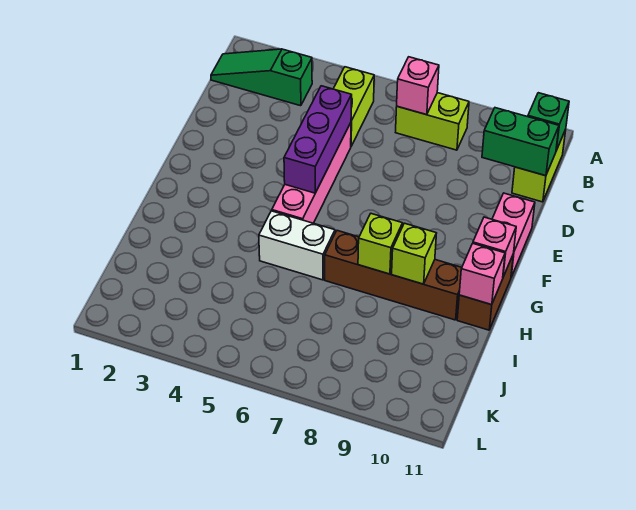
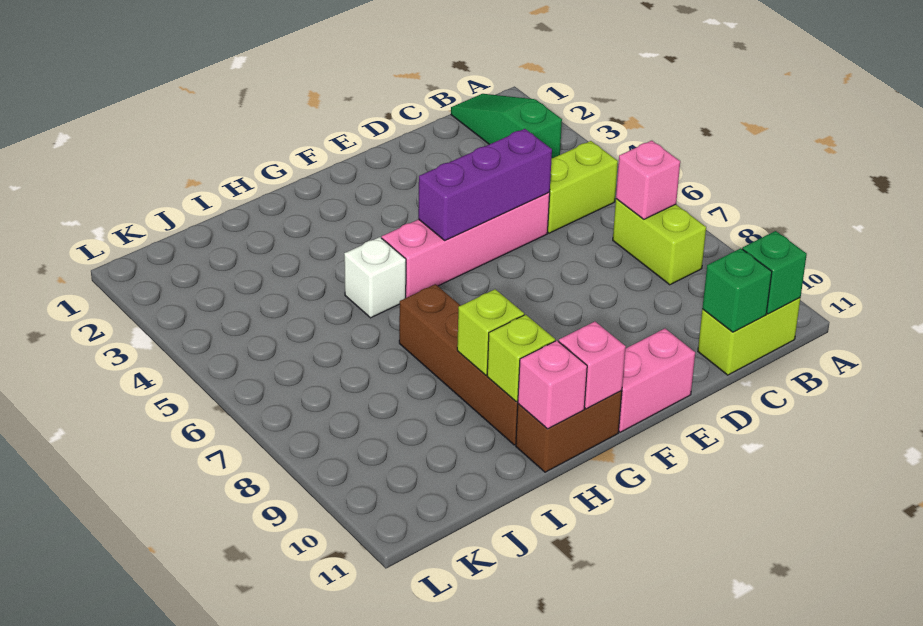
green brick C10:C11 level 2 -> green brick C11 level 2
white brick H5:H6 level 1 -> white brick H5 level 1
lime brick H8 level 2 -> lime brick H10 level 2

